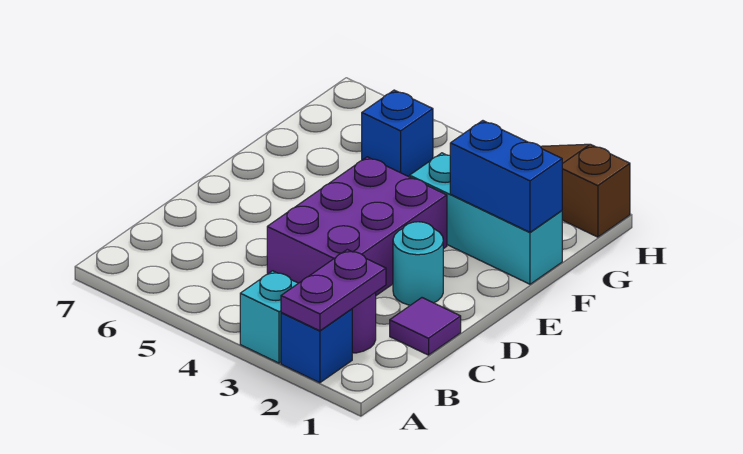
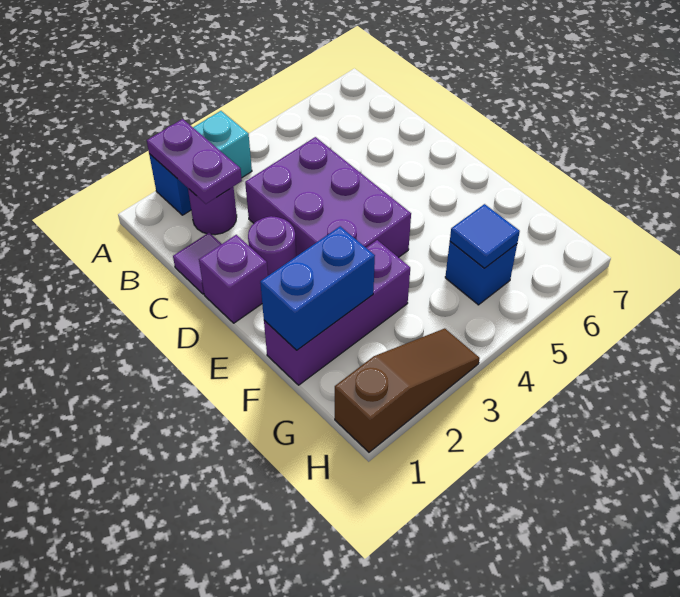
none -> purple brick D1 level 1
cyan round brick D2 level 1 -> purple round brick D2 level 1
cyan brick F1:F3 level 1 -> purple brick F1:F3 level 1
none -> blue tile G5 level 2

